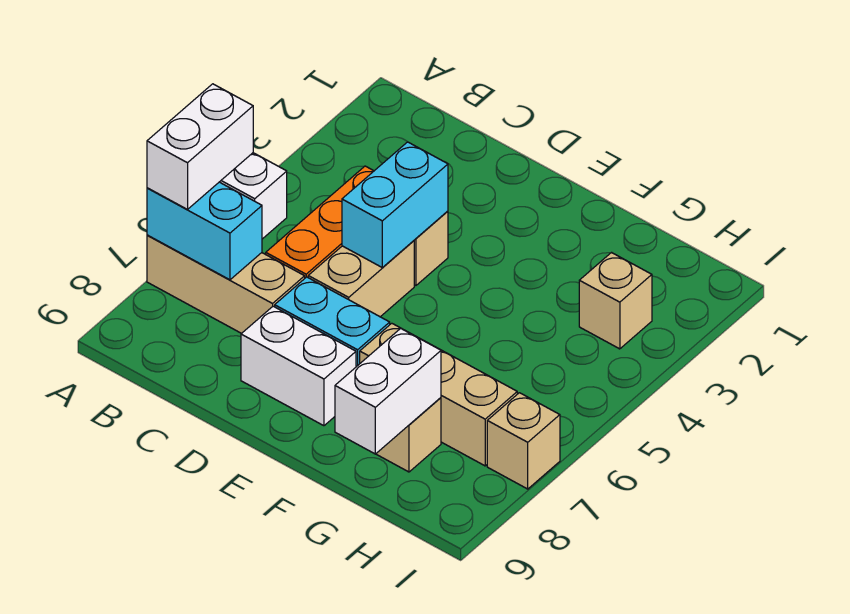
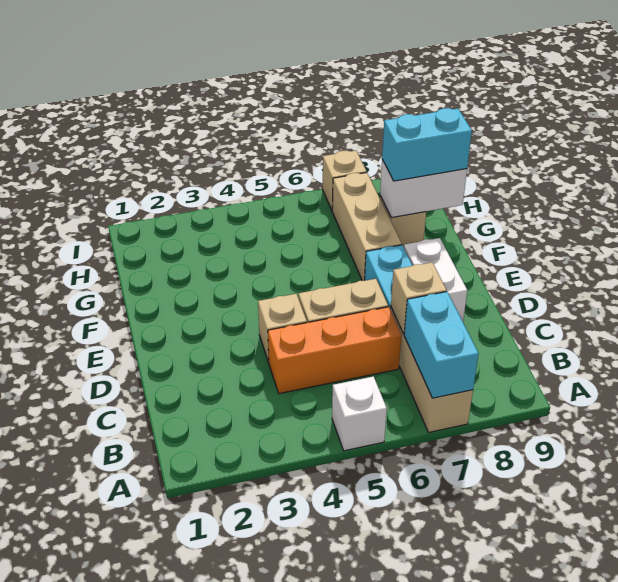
white brick A6:A7 level 3 -> none
cyan brick D4:D5 level 2 -> cyan brick G8:G9 level 3
tan brick H3 level 1 -> tan brick C7 level 2

